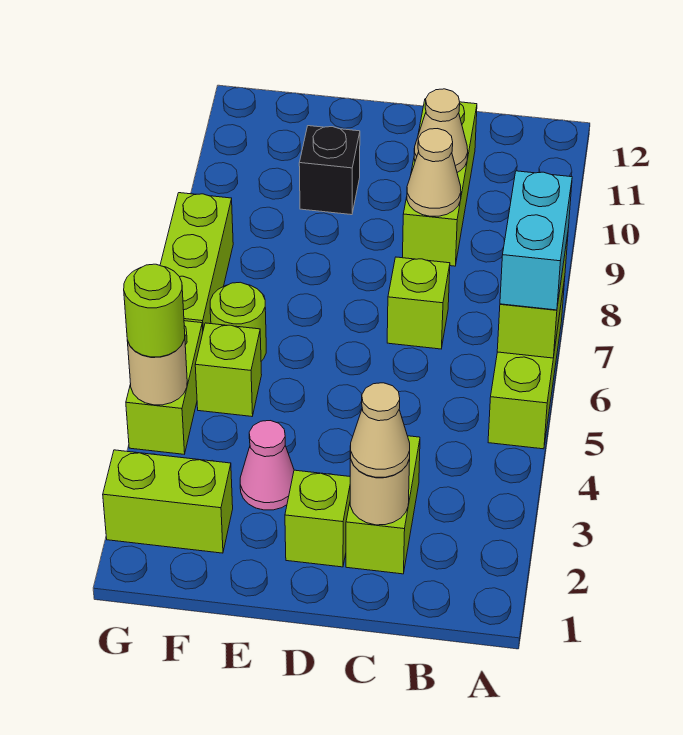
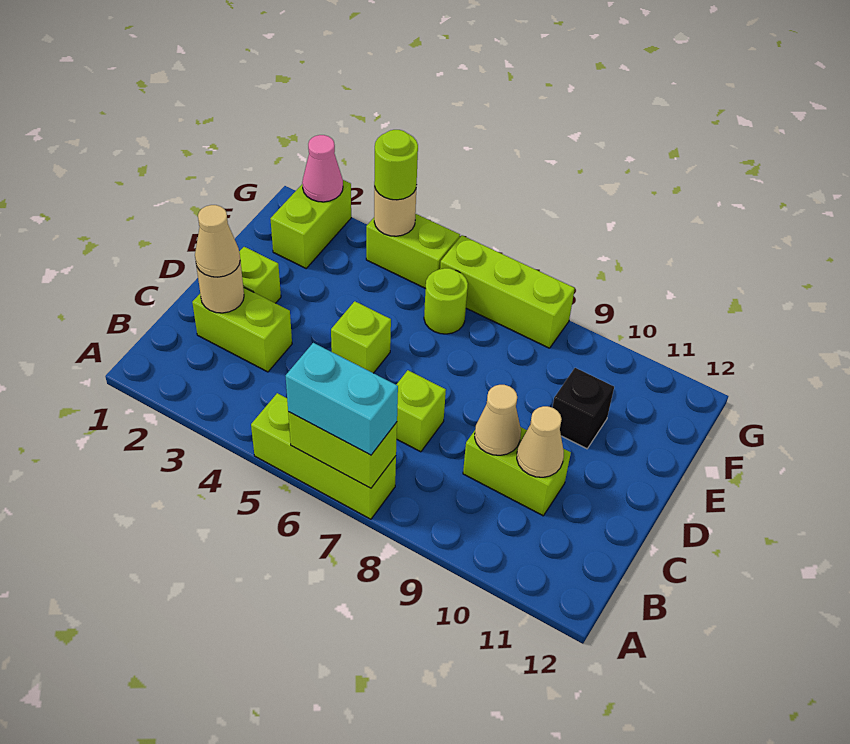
lime brick C9:C11 level 1 -> lime brick C9:C10 level 1
pink cone E3 level 1 -> pink cone G2 level 2
lime brick F5 level 1 -> lime brick D5 level 1

